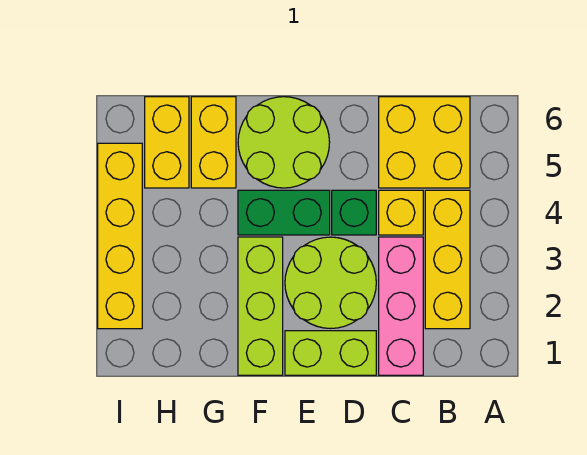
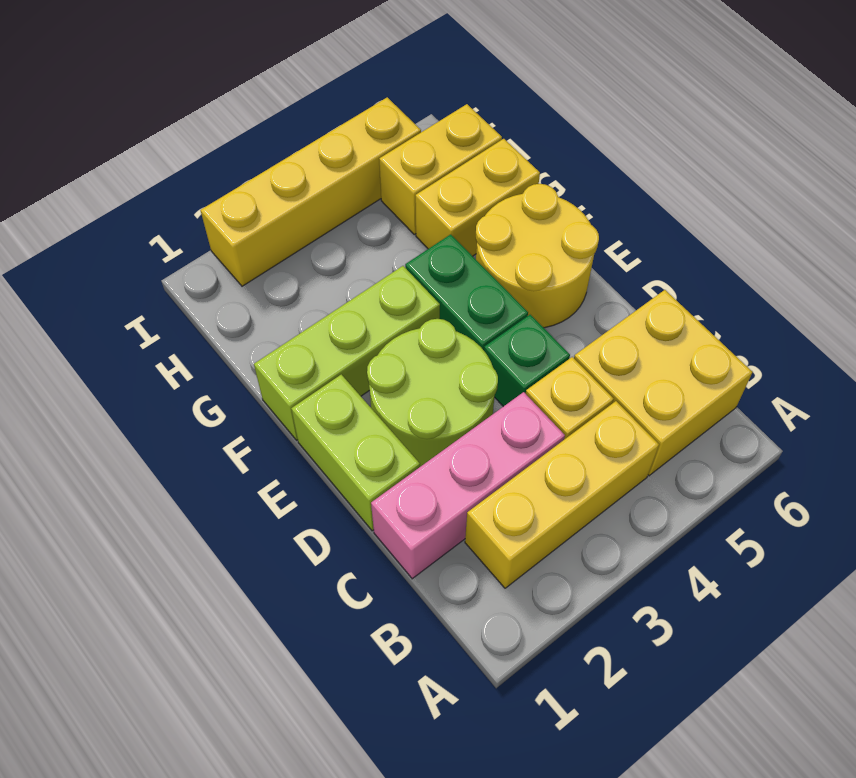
lime round brick E5:F6 level 1 -> yellow round brick E5:F6 level 1

